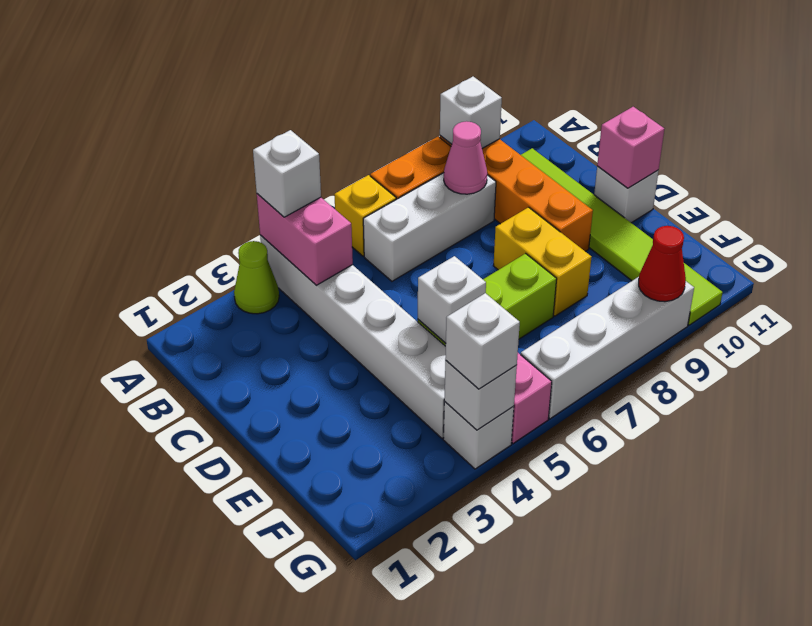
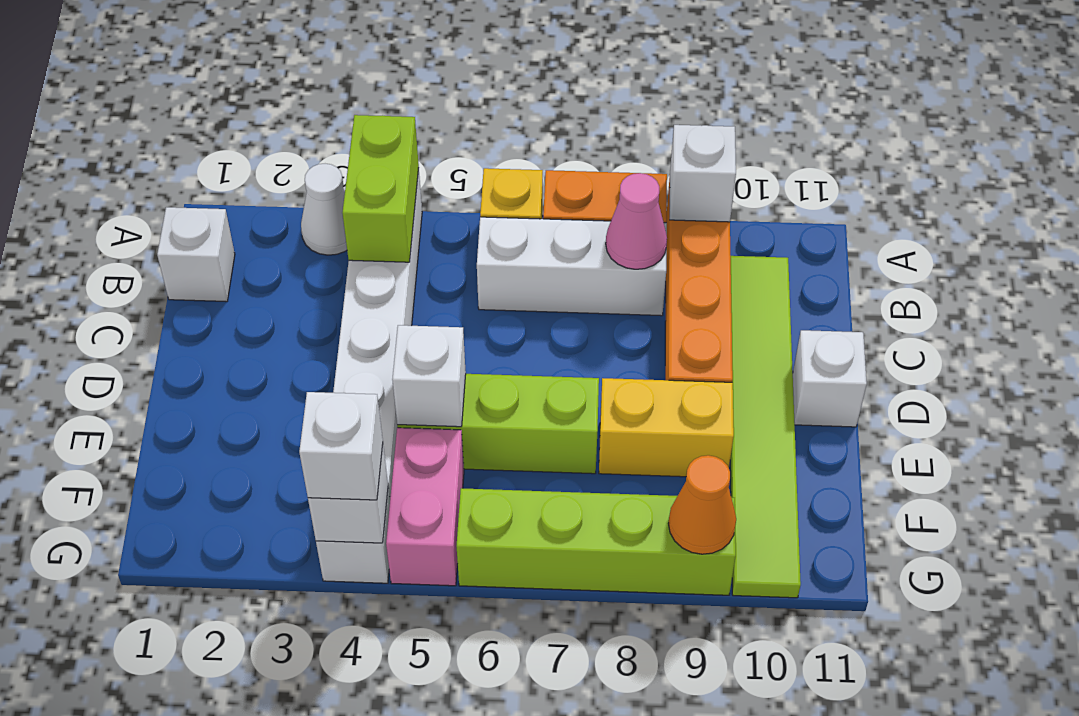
lime cone A3 level 1 -> white cone A3 level 1
pink brick A4:B4 level 2 -> lime brick A4:B4 level 2
white brick A4 level 3 -> white brick B1 level 1
yellow brick D8:E8 level 1 -> yellow brick E8:E9 level 1
pink brick D11 level 2 -> none
white brick G6:G9 level 1 -> lime brick G6:G9 level 1
red cone G9 level 2 -> orange cone G9 level 2

